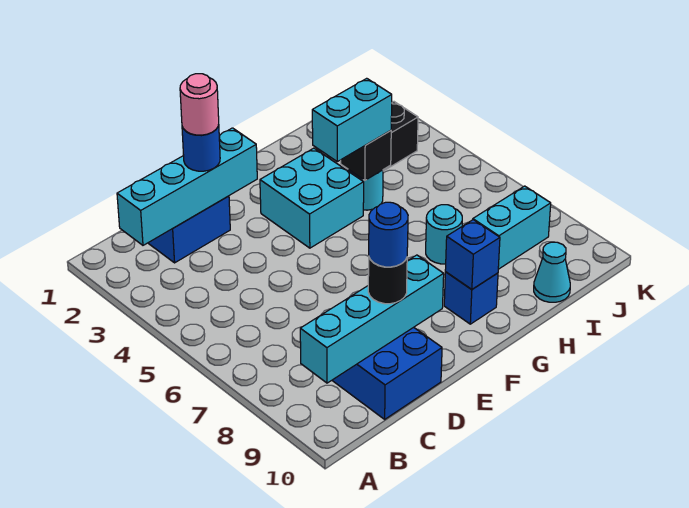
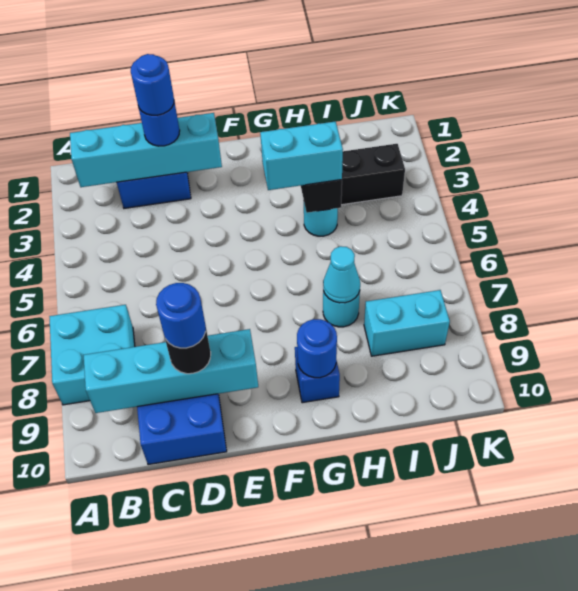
pink round brick D2 level 4 -> blue round brick D2 level 4
cyan brick F3:G4 level 1 -> cyan brick A7:B8 level 1
blue brick G9 level 2 -> blue round brick G9 level 2
cyan cone I10 level 1 -> cyan cone H7 level 2

